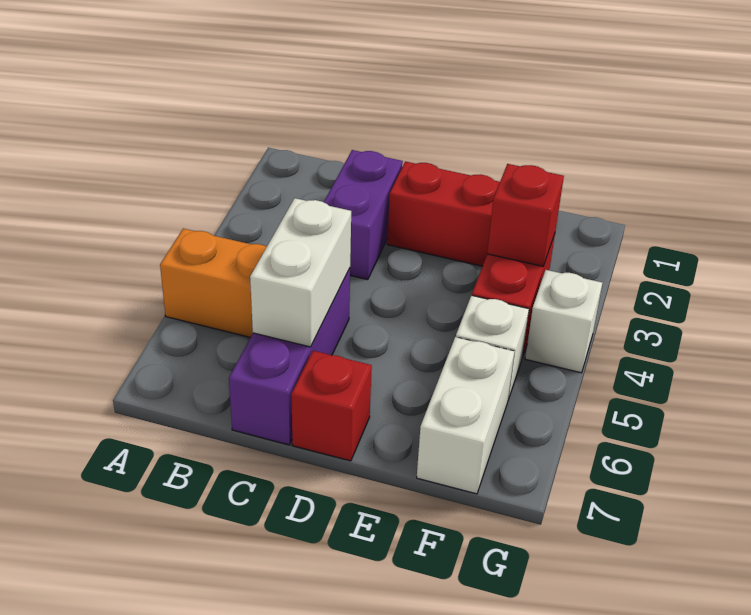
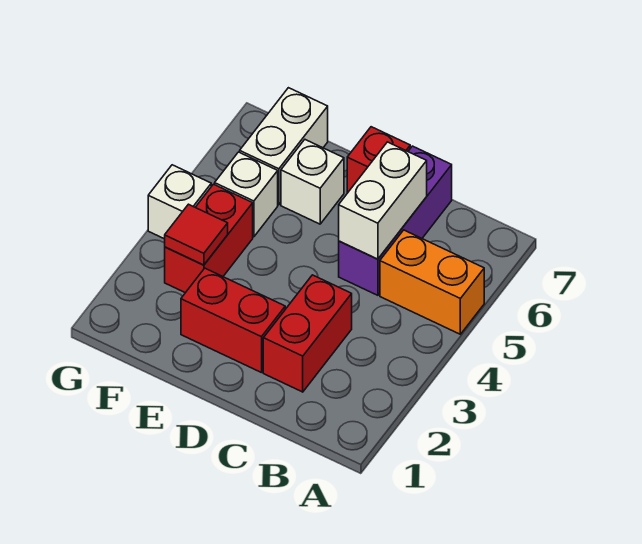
purple brick C2:C3 level 1 -> red brick C2:C3 level 1
none -> white brick E6 level 1
red brick F3 level 2 -> red tile F3 level 2

